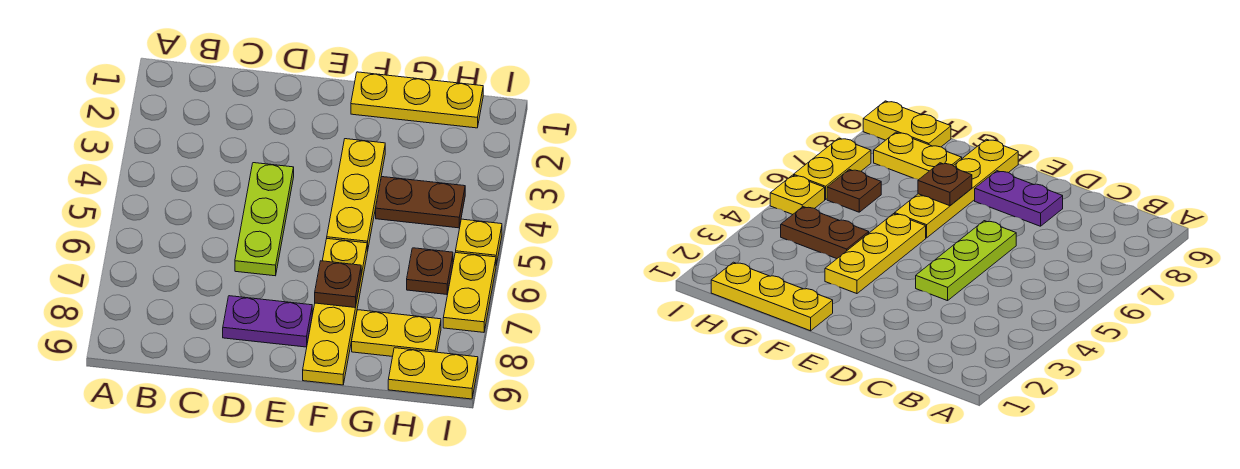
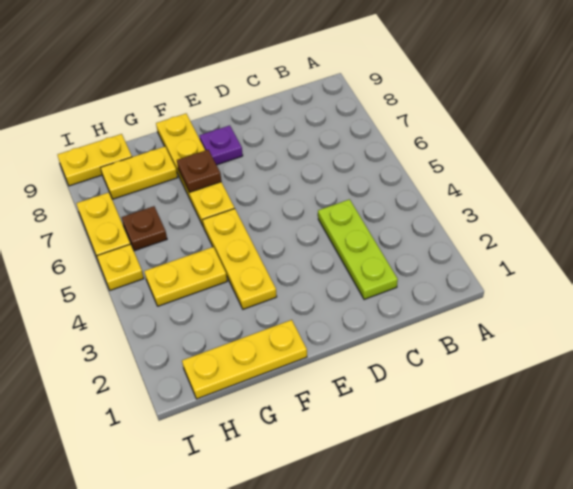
lime plate D4:D6 level 1 -> lime plate C2:C4 level 1
purple plate D8:E8 level 1 -> purple plate E8 level 1
brown plate G4:H4 level 1 -> yellow plate G4:H4 level 1

